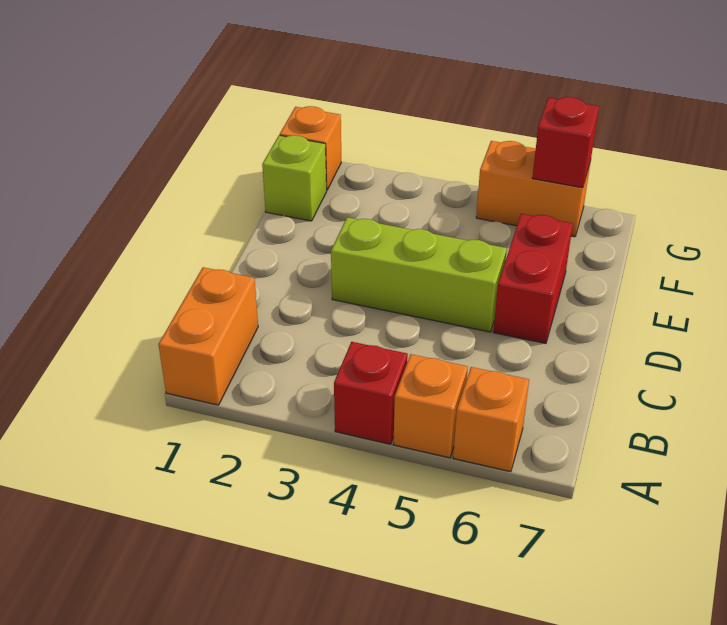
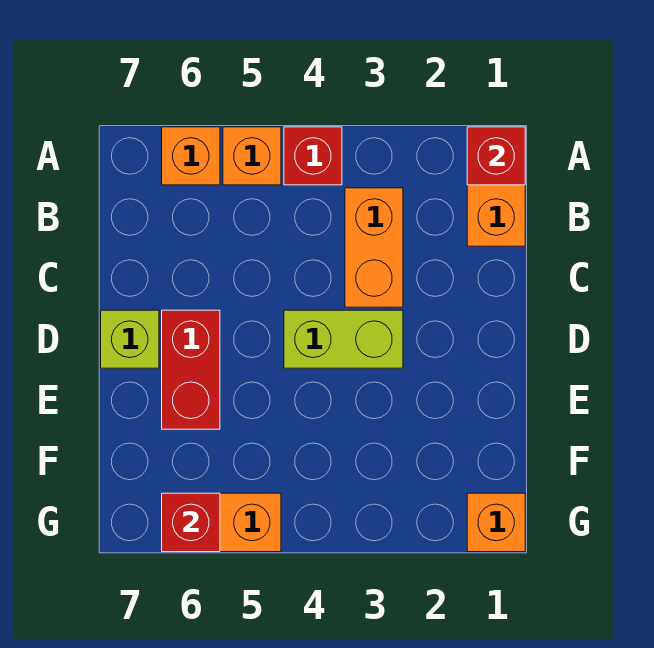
none -> red brick A1 level 2
none -> orange brick B3:C3 level 1
lime brick D3:D5 level 1 -> lime brick D3:D4 level 1
lime brick F1 level 1 -> lime brick D7 level 1

